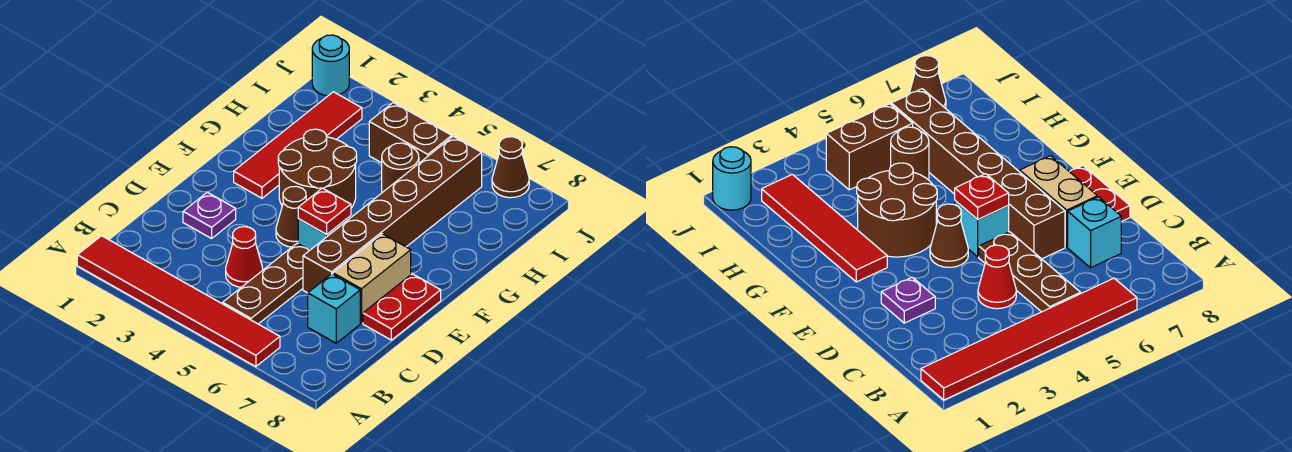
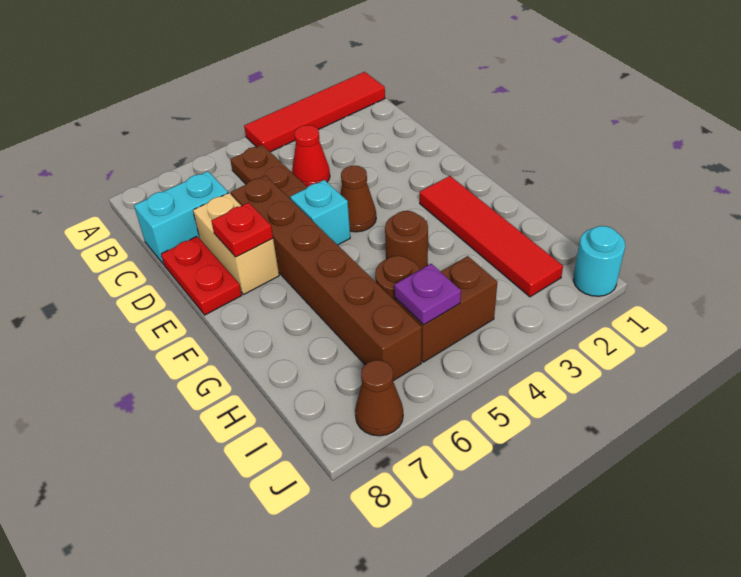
red tile A1:A6 level 1 -> red tile A1:A4 level 1
cyan brick C7 level 1 -> cyan brick C7:C8 level 1
purple plate D2 level 1 -> purple plate I5 level 2
red plate E5 level 2 -> red plate E7 level 2
brown round brick F3:G4 level 1 -> brown round brick G4 level 1

